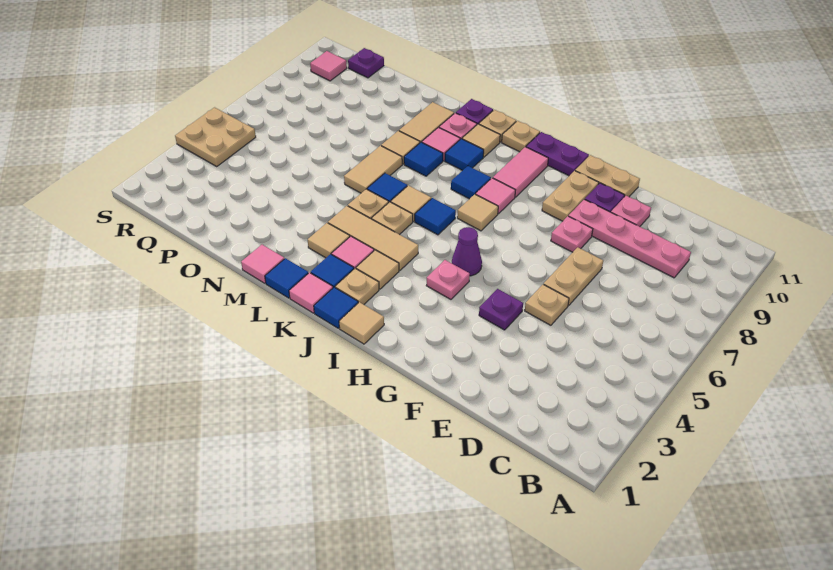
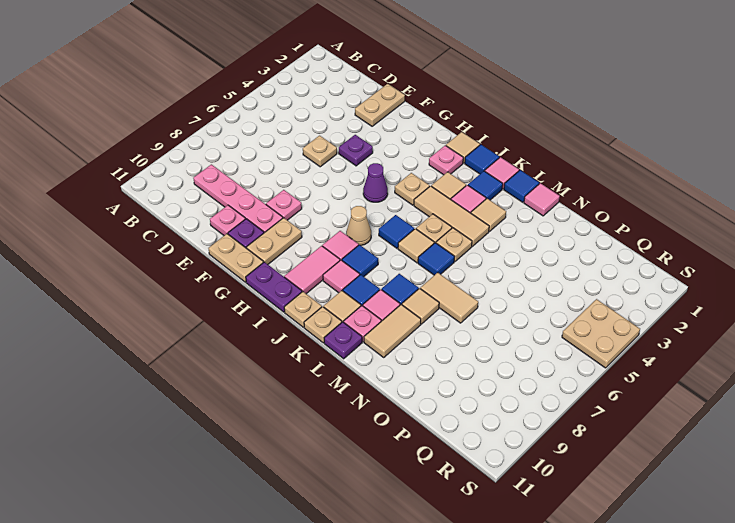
tan plate E6:E7 level 1 -> tan plate E1:E2 level 1
pink plate H4 level 1 -> pink plate I2 level 1
tan tile I7 level 1 -> tan cone I7 level 1
tan plate J2 level 1 -> tan plate I4 level 1
tan tile M6:M7 level 1 -> tan tile M7:N7 level 1
purple plate Q11 level 1 -> none
pink tile R10 level 1 -> pink tile J9 level 1

